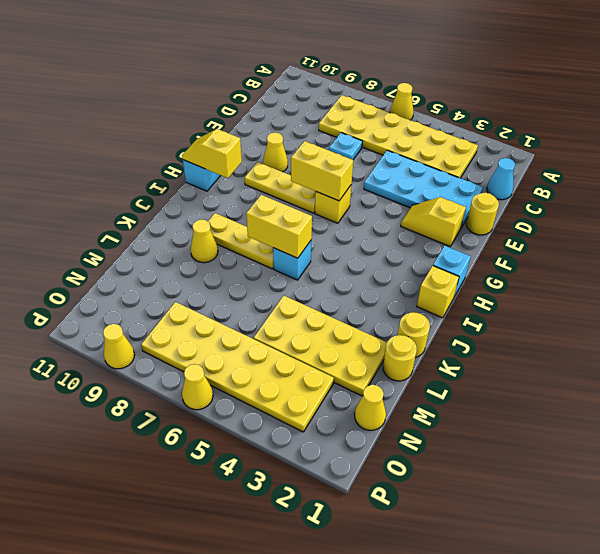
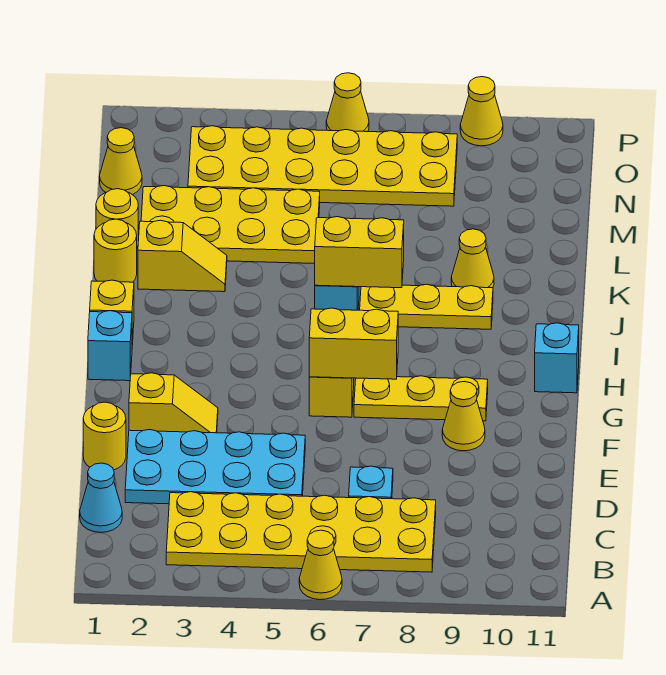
yellow slope H10:H11 level 2 top 10 -> yellow slope K2:K3 level 1 top 2

